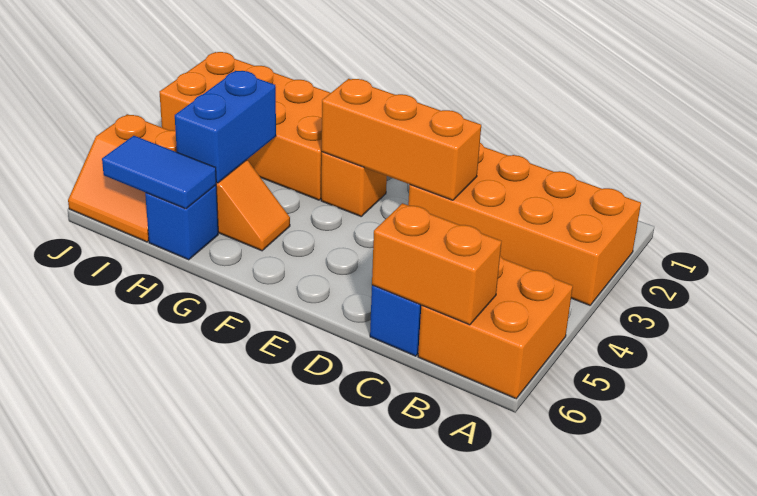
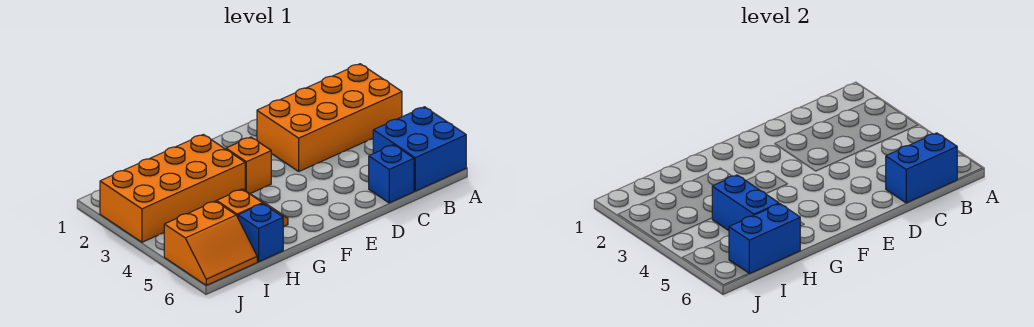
orange brick A5:B6 level 1 -> blue brick A5:B6 level 1
orange brick B6:C6 level 2 -> blue brick B6:C6 level 2
orange brick D3:F3 level 2 -> none
blue tile H6:I6 level 2 -> blue brick H6:I6 level 2

